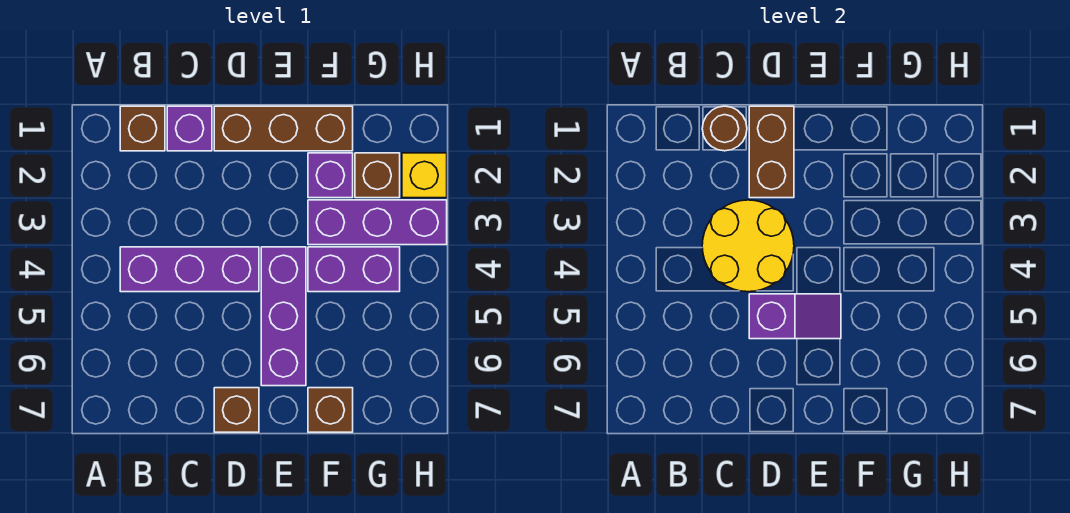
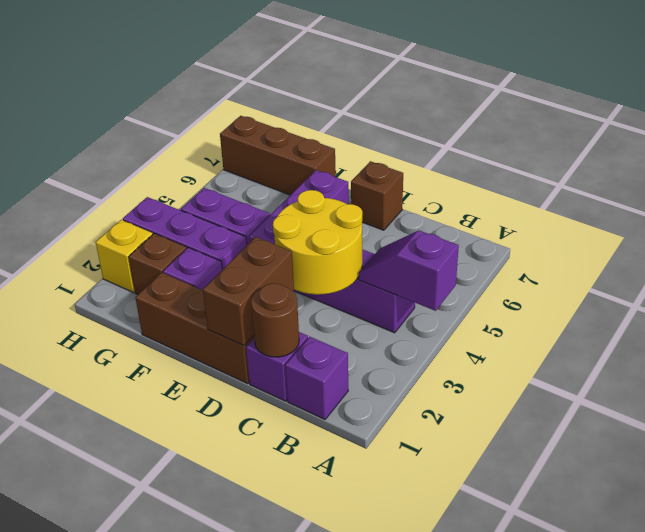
brown brick B1 level 1 -> purple brick B1 level 1
purple slope D5:E5 level 2 top D -> purple slope A4:B4 level 2 top A
brown brick F7 level 1 -> brown brick F7:H7 level 1

